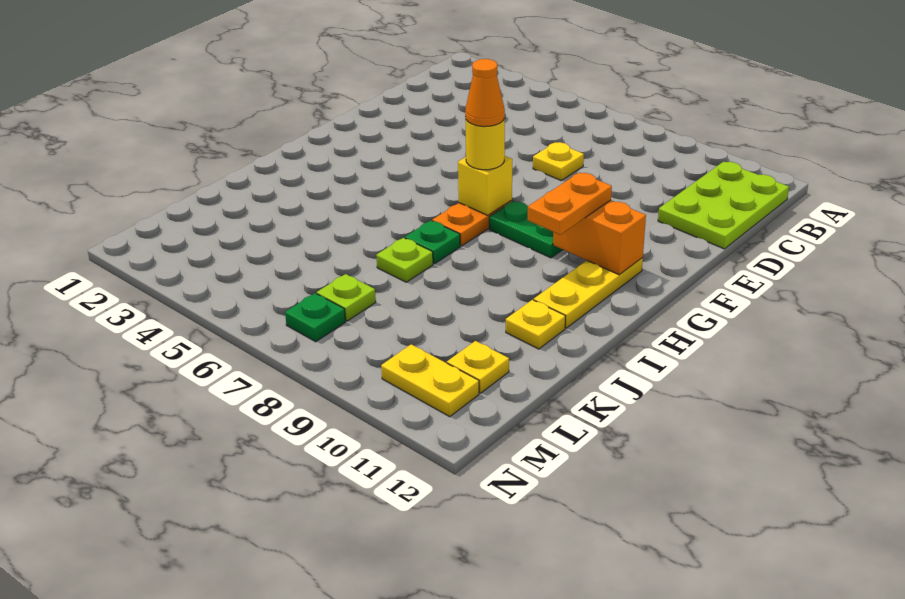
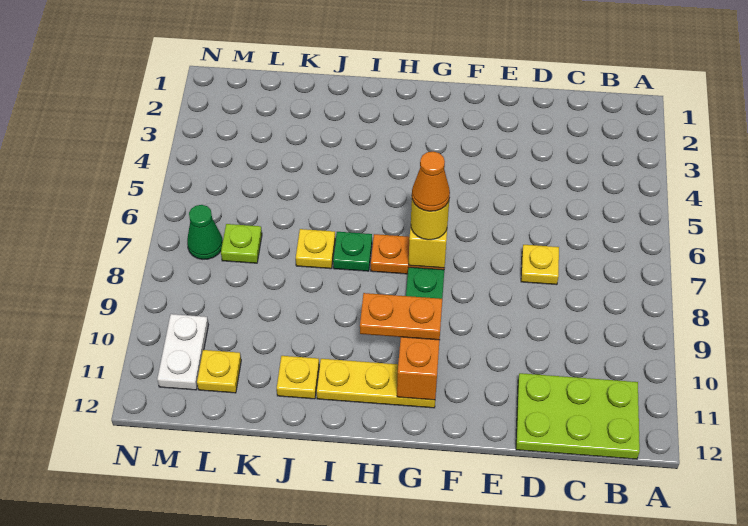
lime plate J7 level 1 -> yellow plate J7 level 1
green plate M7 level 1 -> green cone M7 level 1
yellow plate M10:M11 level 1 -> white plate M10:M11 level 1

